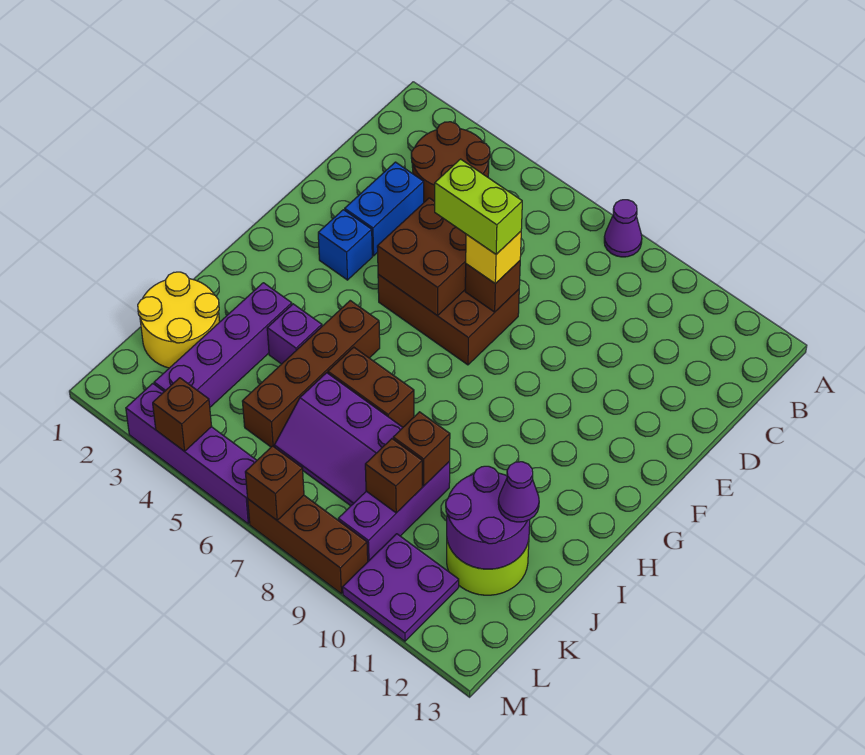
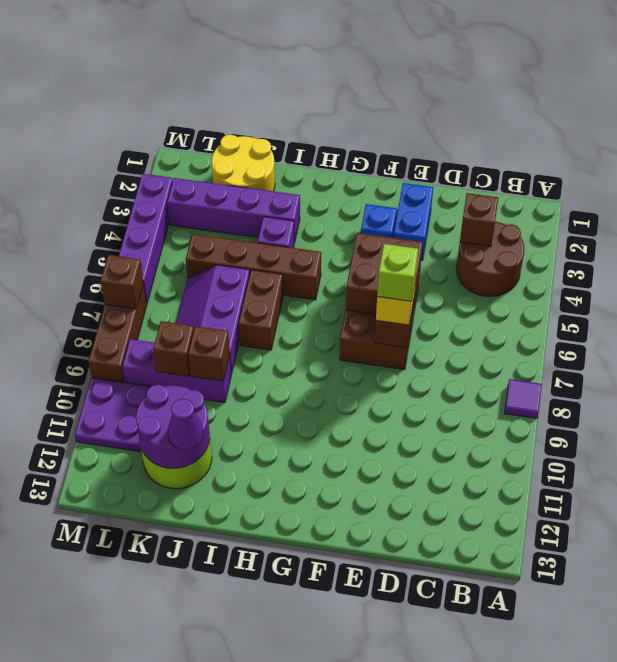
purple cone A8 level 1 -> purple tile A8 level 1
blue brick D3:E3 level 1 -> blue brick E2:E3 level 1
lime brick E6:E7 level 4 -> lime brick E7 level 4
brown brick M4 level 2 -> brown brick C3 level 2

